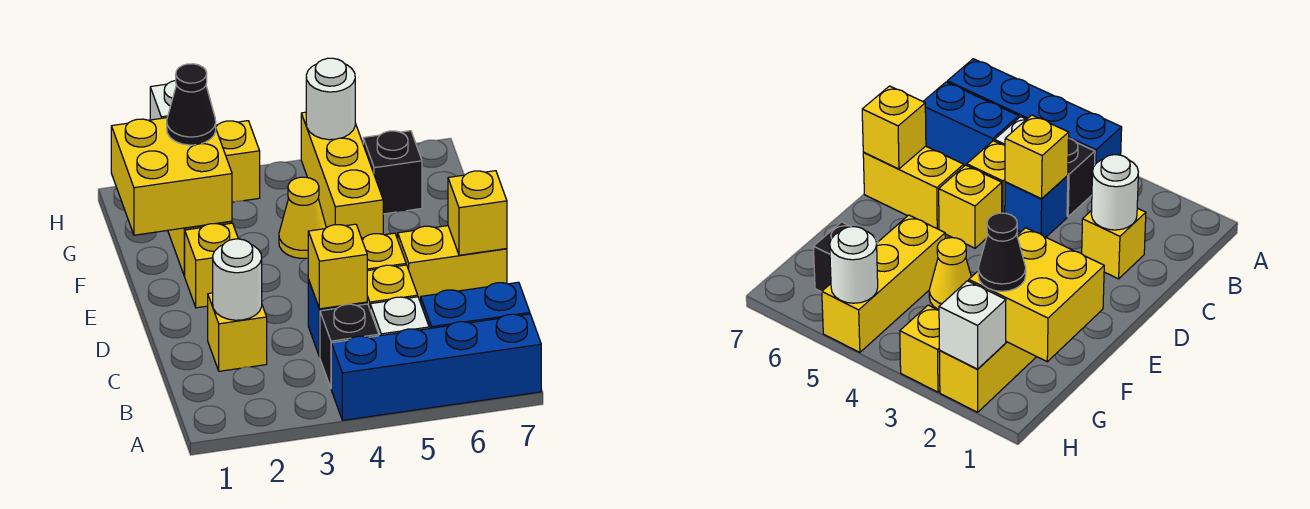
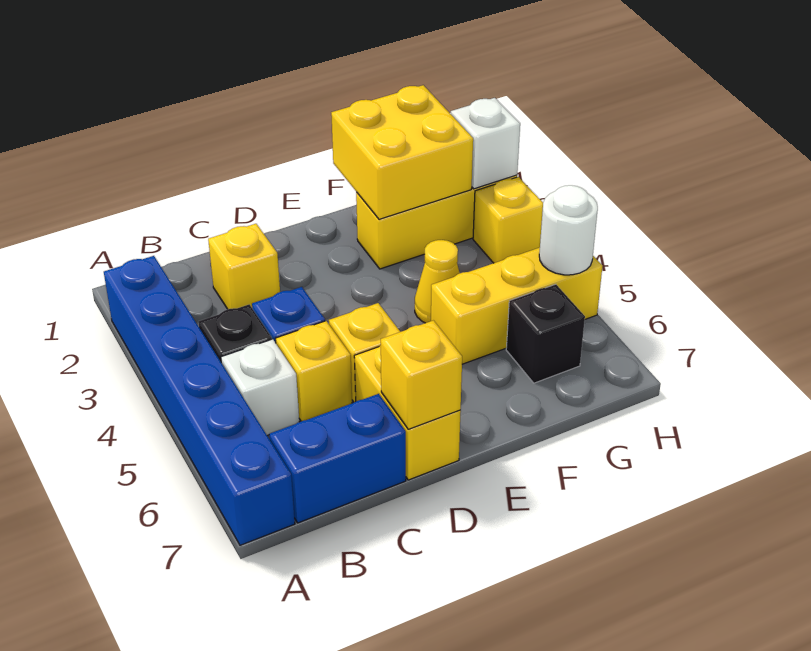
blue brick A4:A7 level 1 -> blue brick A2:A7 level 1
blue brick B6:B7 level 1 -> blue brick B7:C7 level 1
white round brick C2 level 2 -> none
yellow brick C4 level 2 -> none
yellow brick E2 level 1 -> none
black cone G2 level 3 -> none

